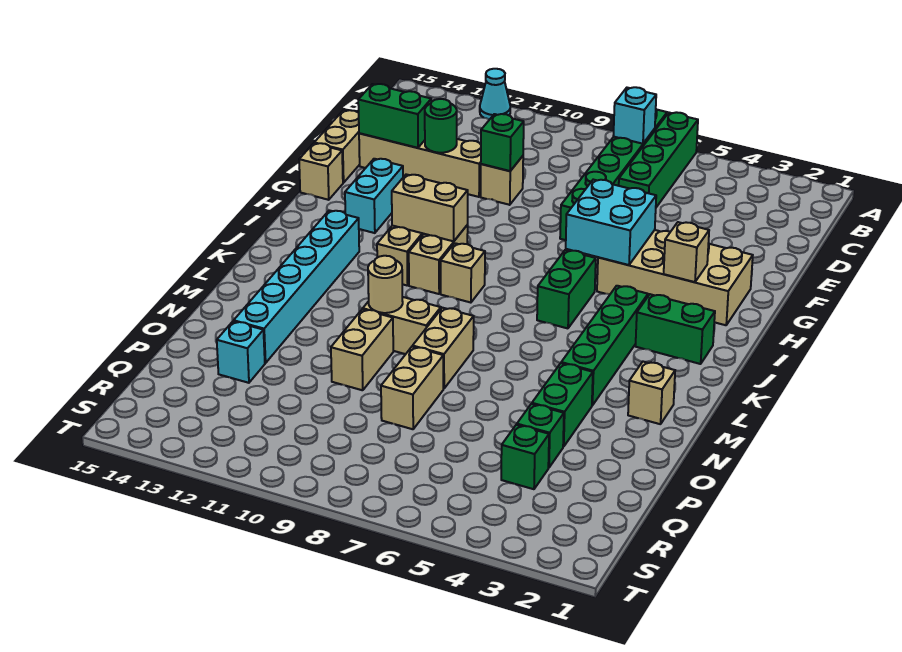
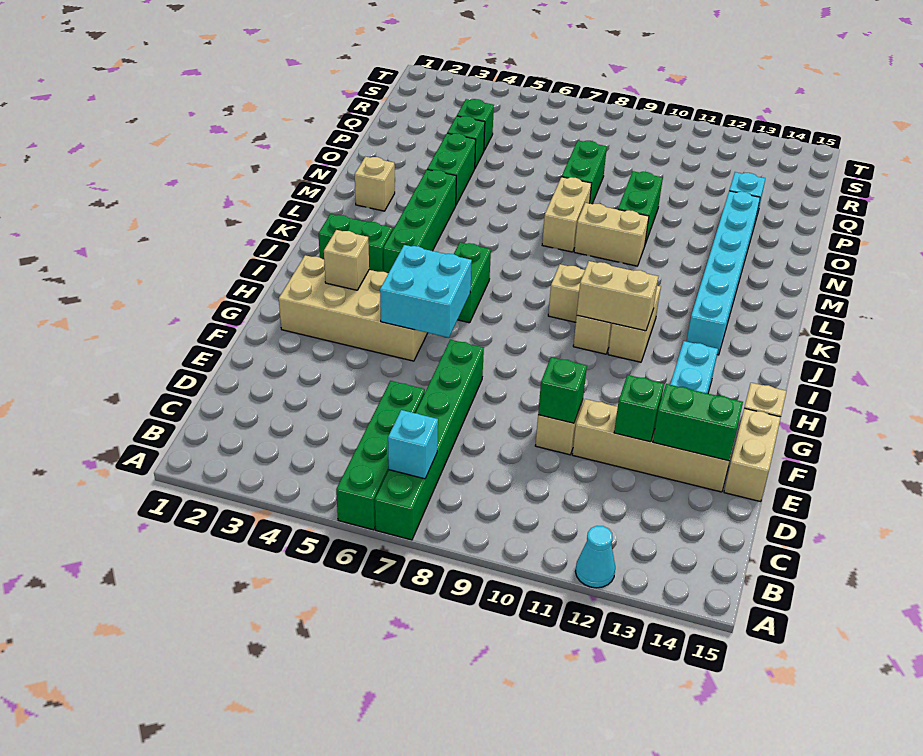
green round brick E12 level 2 -> green brick E12 level 2
tan round brick M10 level 2 -> none
tan brick N10:O10 level 1 -> green brick N10:O10 level 1
tan brick O8:P8 level 1 -> green brick O8:P8 level 1

